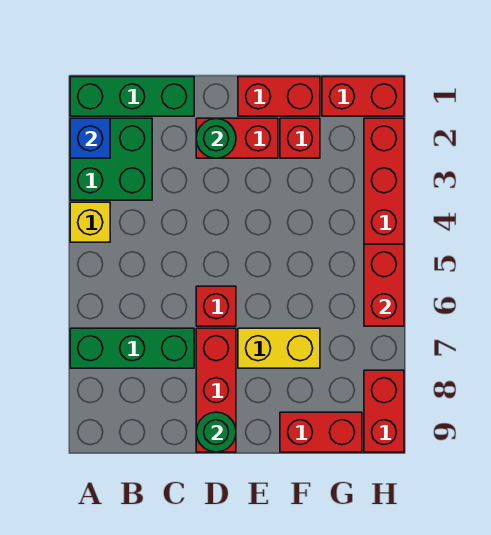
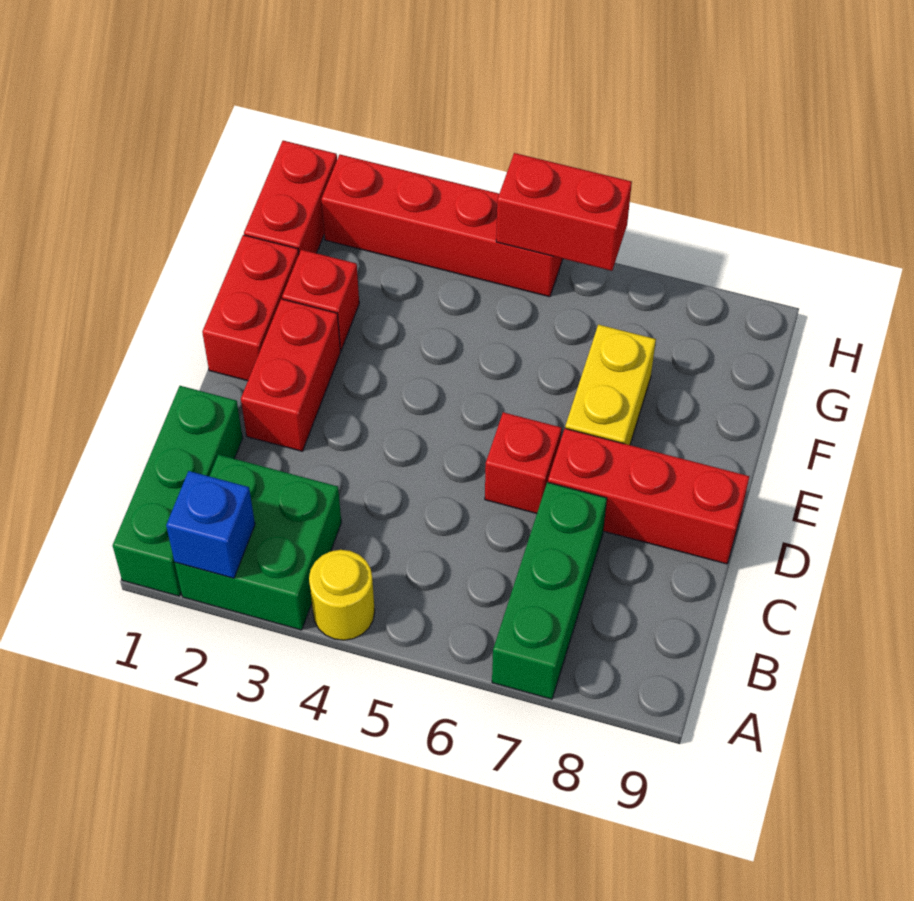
yellow brick A4 level 1 -> yellow round brick A4 level 1
green round brick D2 level 2 -> none
green round brick D9 level 2 -> none
red brick F9:G9 level 1 -> none
red brick H8:H9 level 1 -> none

